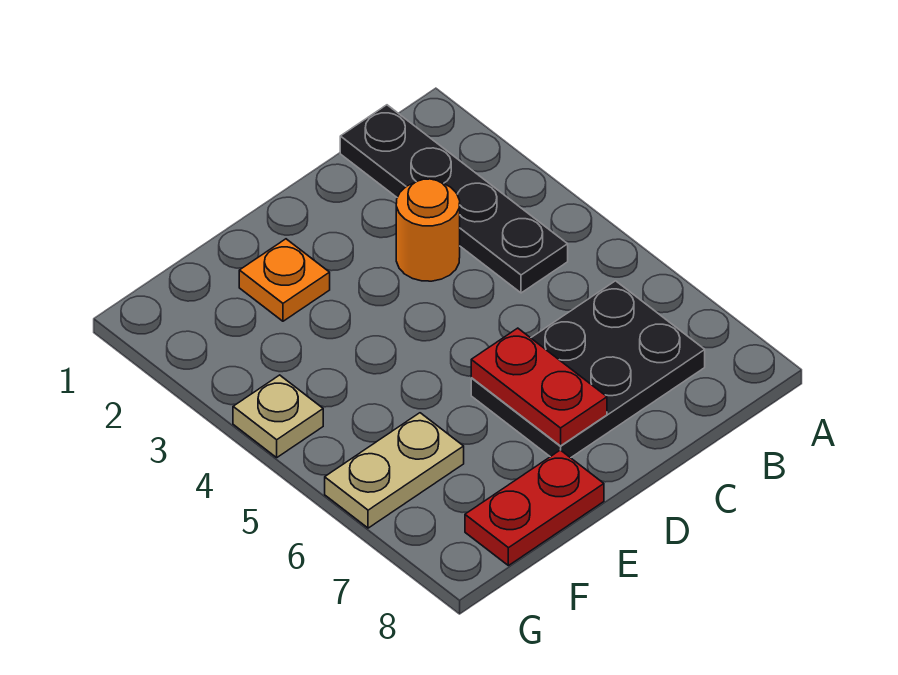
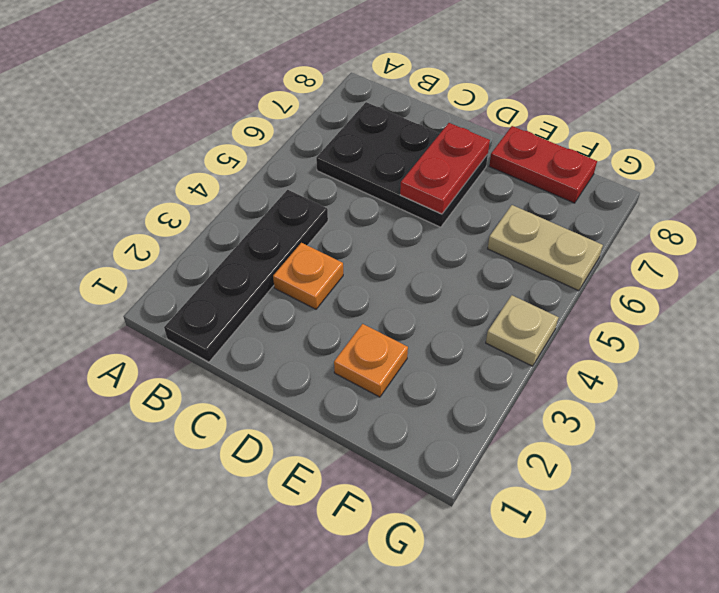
orange round brick C3 level 1 -> orange plate C3 level 1

